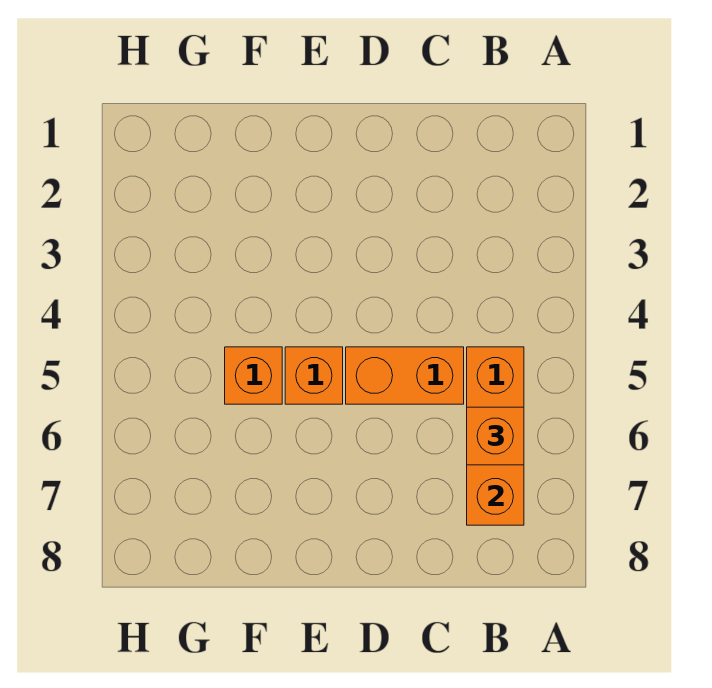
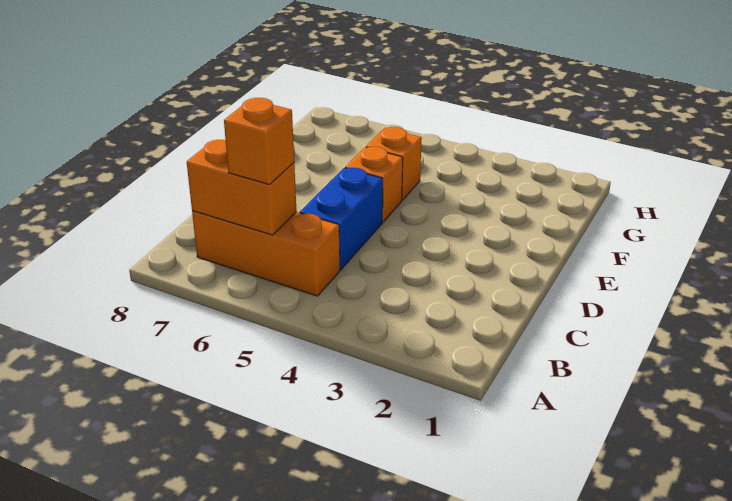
orange brick C5:D5 level 1 -> blue brick C5:D5 level 1

